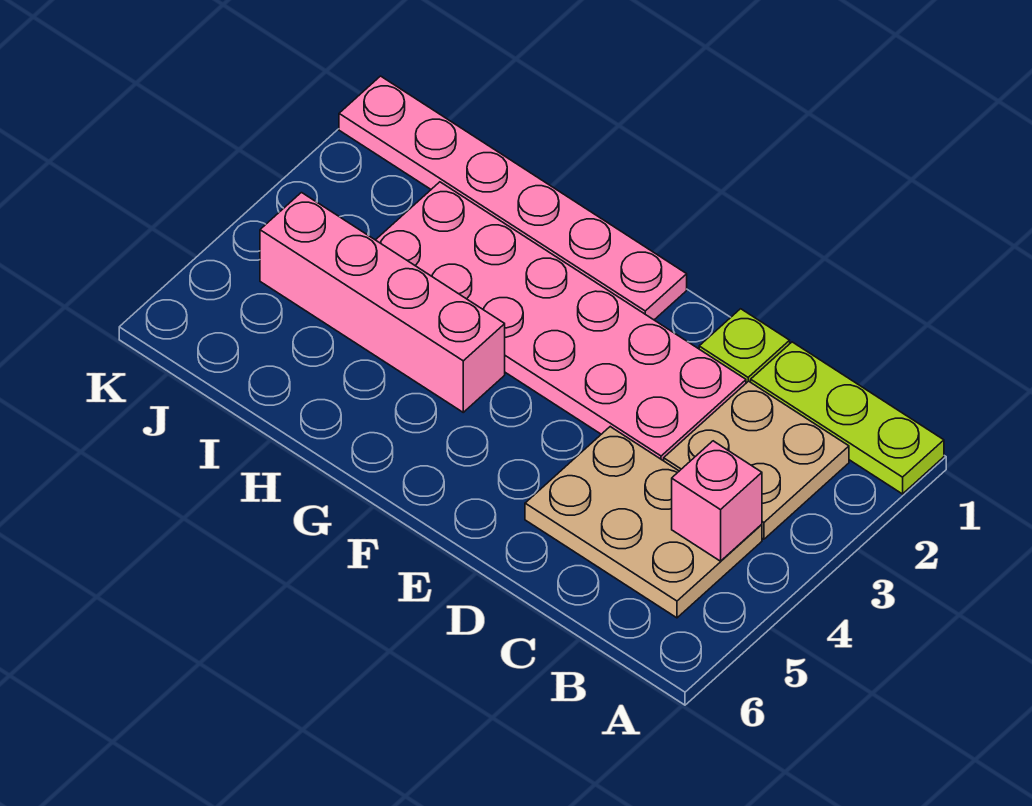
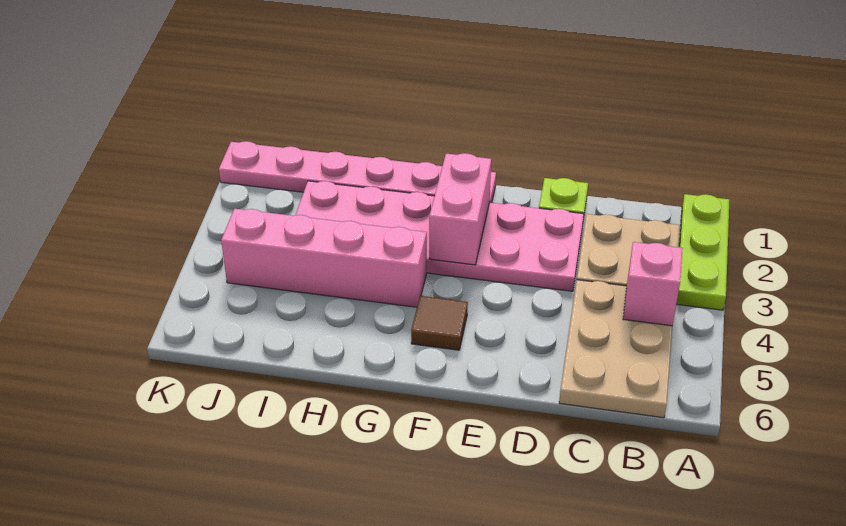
lime plate A1:C1 level 1 -> lime plate A1:A3 level 1
tan plate B4:D5 level 1 -> tan plate B4:C6 level 1
none -> pink brick F2:F3 level 2
none -> brown tile F5 level 1

